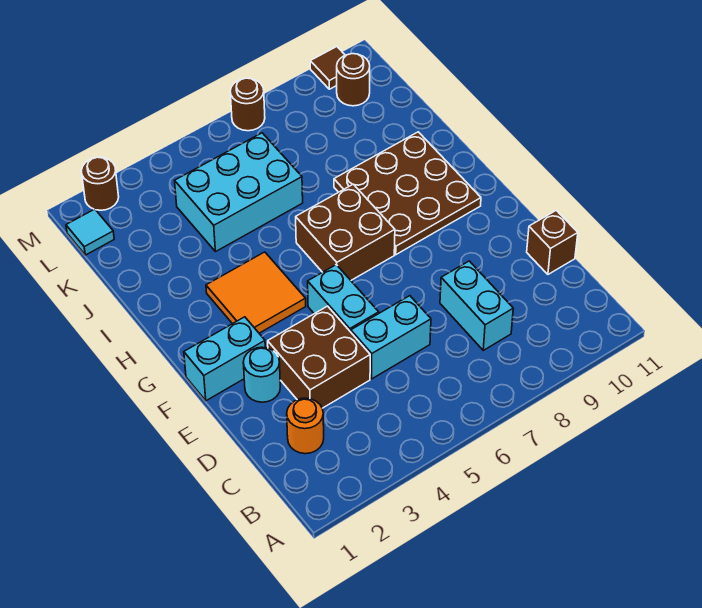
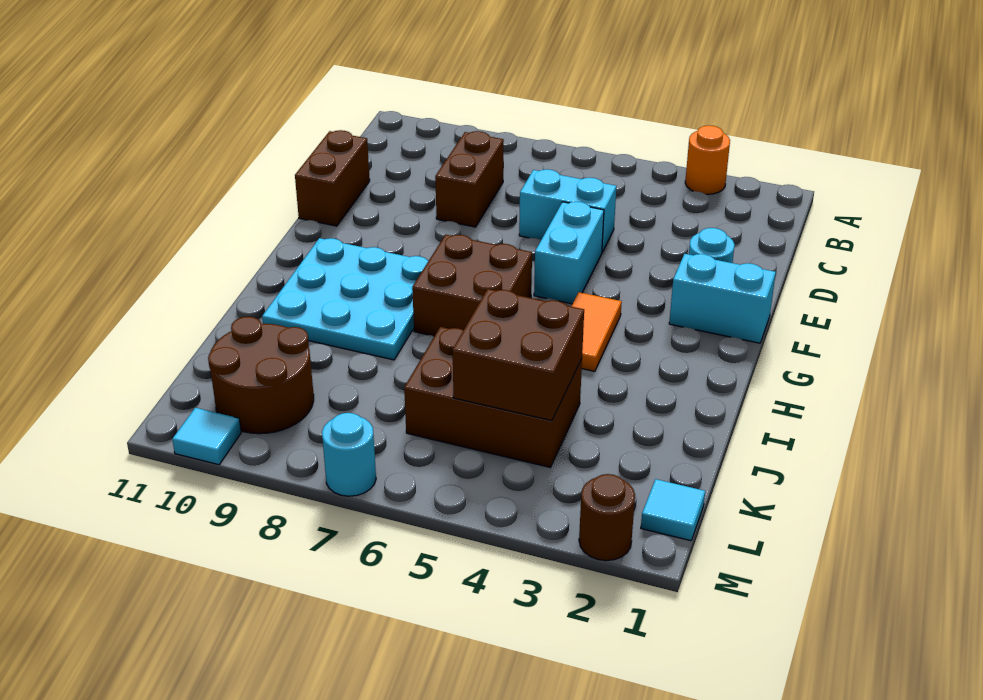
orange round brick C2 level 1 -> orange round brick A3 level 1
cyan brick C8:D8 level 1 -> brown brick C8:D8 level 1
brown brick D3:E4 level 1 -> brown brick J4:K5 level 2
brown brick D11 level 1 -> brown brick D11:E11 level 1
orange tile G3:H4 level 1 -> orange tile G4:H4 level 1
brown plate G8:I10 level 1 -> cyan plate G8:I10 level 1
cyan brick J4:K6 level 1 -> brown brick J4:K6 level 1
brown round brick L10 level 1 -> brown round brick K9:L10 level 1
brown round brick M7 level 1 -> cyan round brick M7 level 1
brown tile M10 level 1 -> cyan tile M10 level 1

